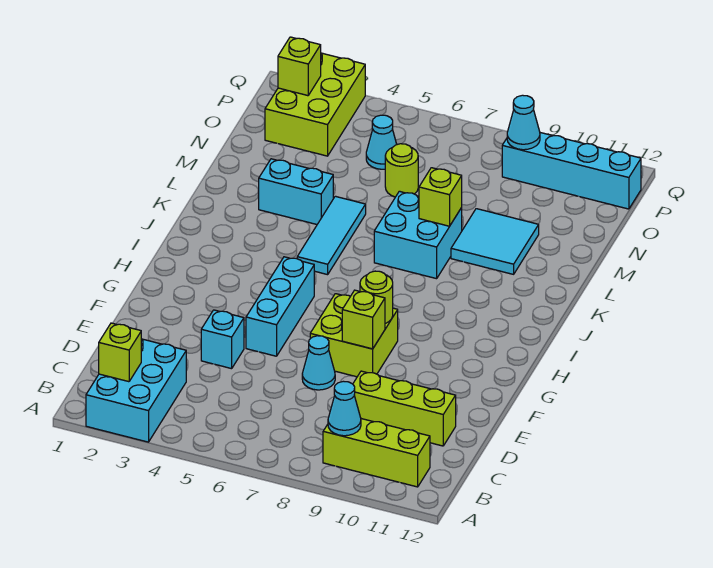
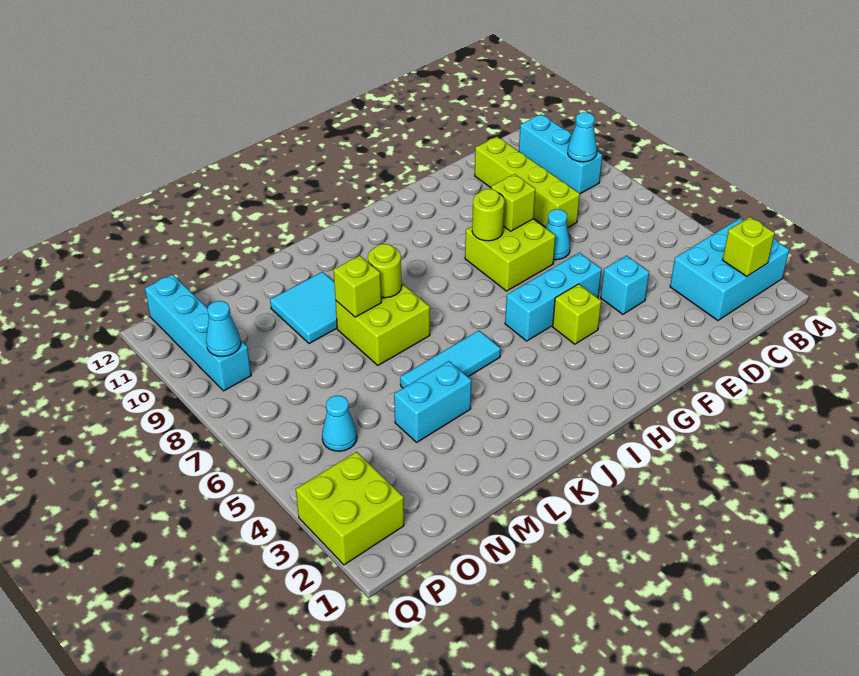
lime brick B9:B11 level 1 -> cyan brick B9:B11 level 1
lime brick D9:D11 level 1 -> lime brick D8:D11 level 1
cyan brick K7:L8 level 1 -> lime brick K7:L8 level 1
cyan brick L3:L4 level 1 -> cyan brick L4:M4 level 1
lime round brick N6 level 1 -> lime round brick K8 level 2
lime brick O2:Q3 level 1 -> lime brick P2:Q3 level 1
lime brick P2 level 2 -> lime brick G4 level 1

